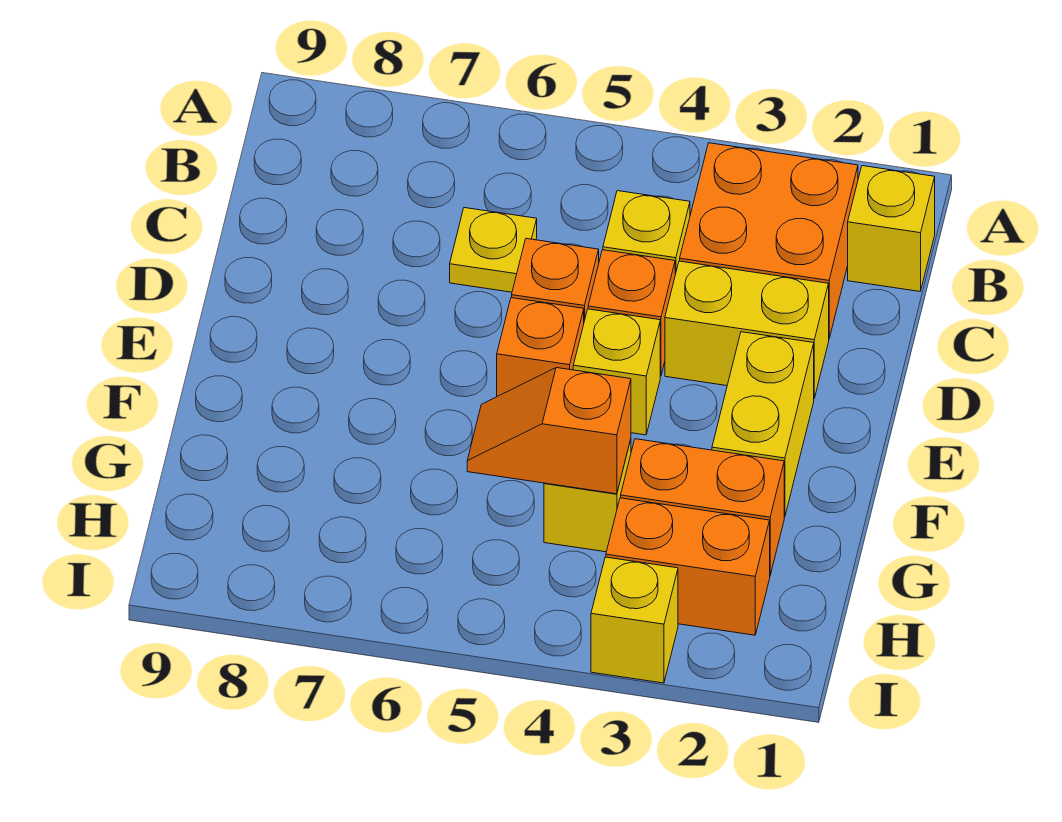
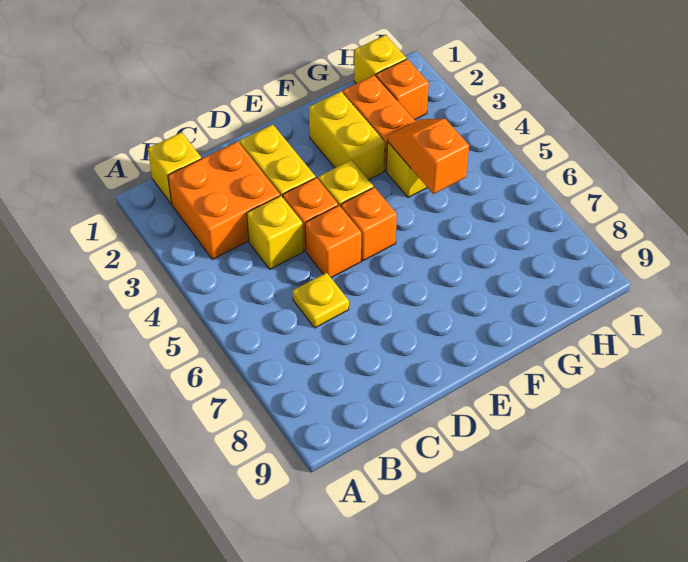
yellow brick E2:F2 level 1 -> yellow brick F2:F3 level 1
orange slope G4:G5 level 2 top 4 -> orange slope G4:G5 level 2 top 5
orange brick H2:H3 level 1 -> orange brick H2 level 1
yellow brick I3 level 1 -> yellow brick H1 level 1

